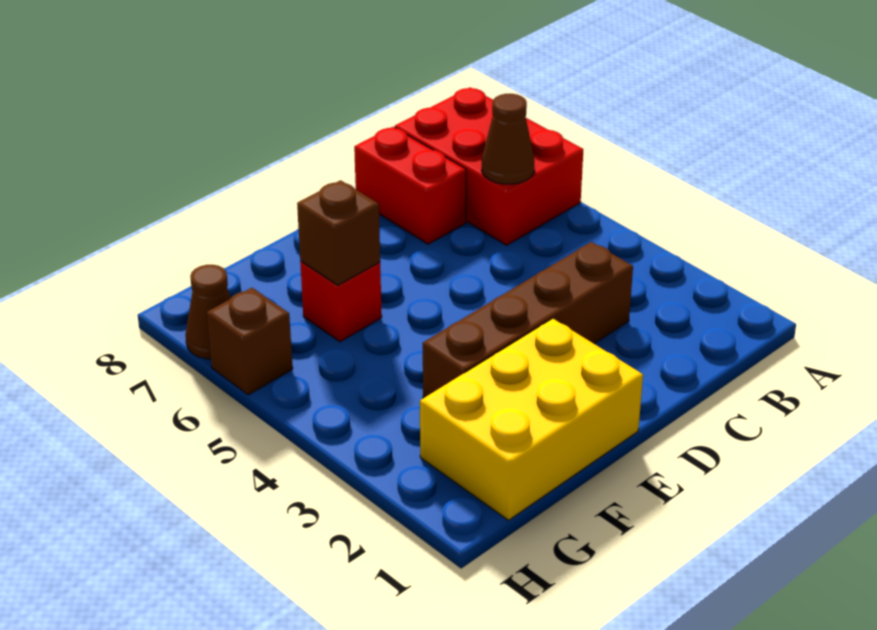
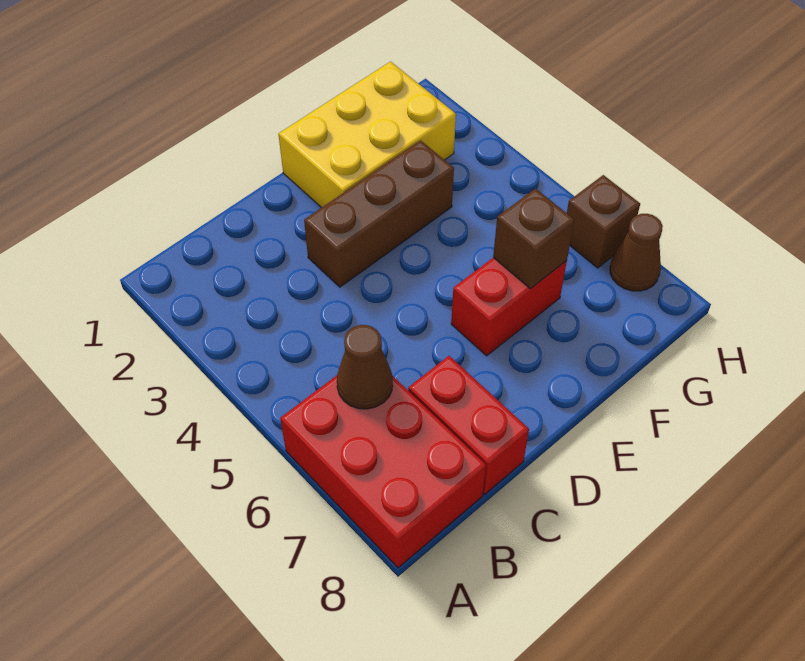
brown brick C3:F3 level 1 -> brown brick D3:F3 level 1
red brick F6 level 1 -> red brick E6:F6 level 1

